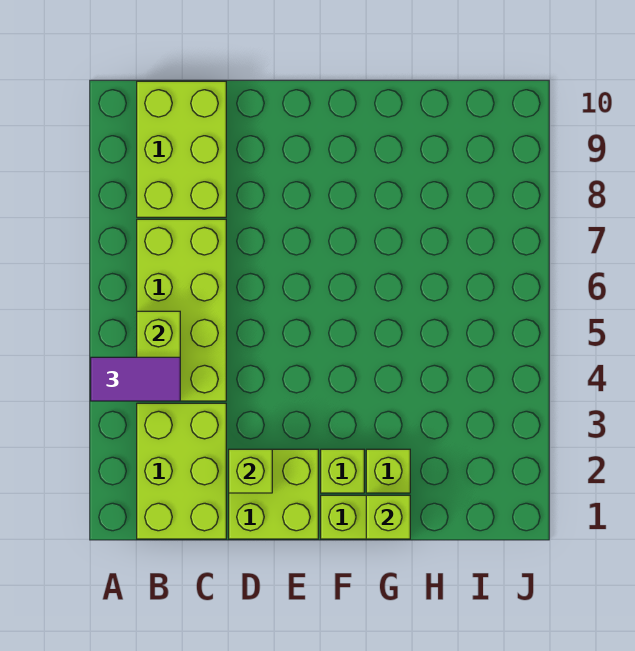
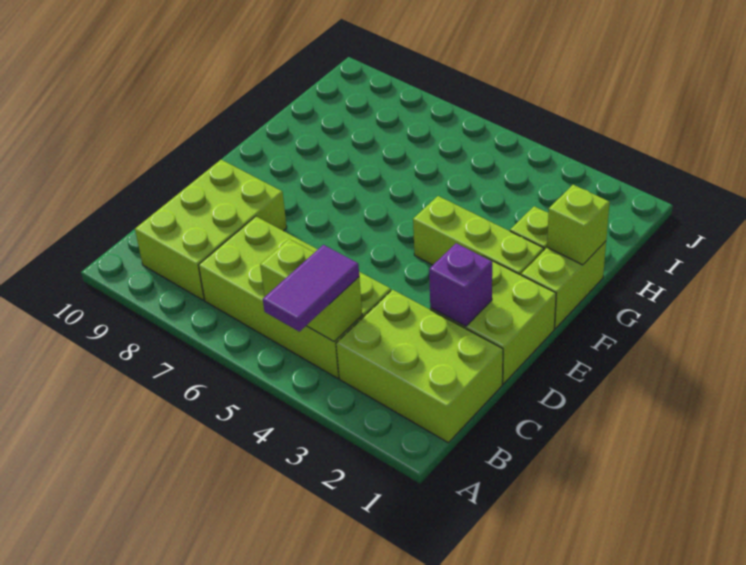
lime brick B8:C10 level 1 -> lime brick B8:D9 level 1
lime brick D2 level 2 -> purple brick D2 level 2
lime brick F2 level 1 -> lime brick F2:F4 level 1

